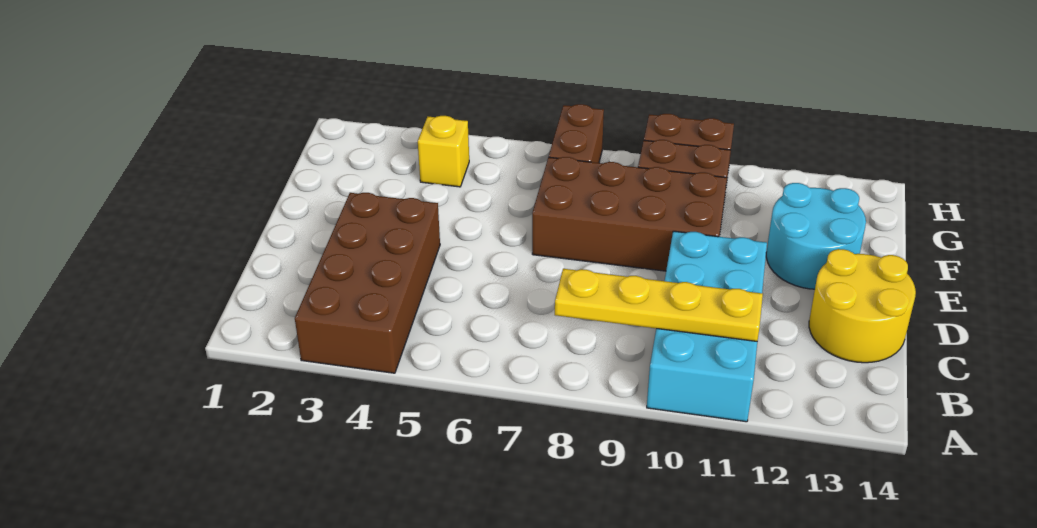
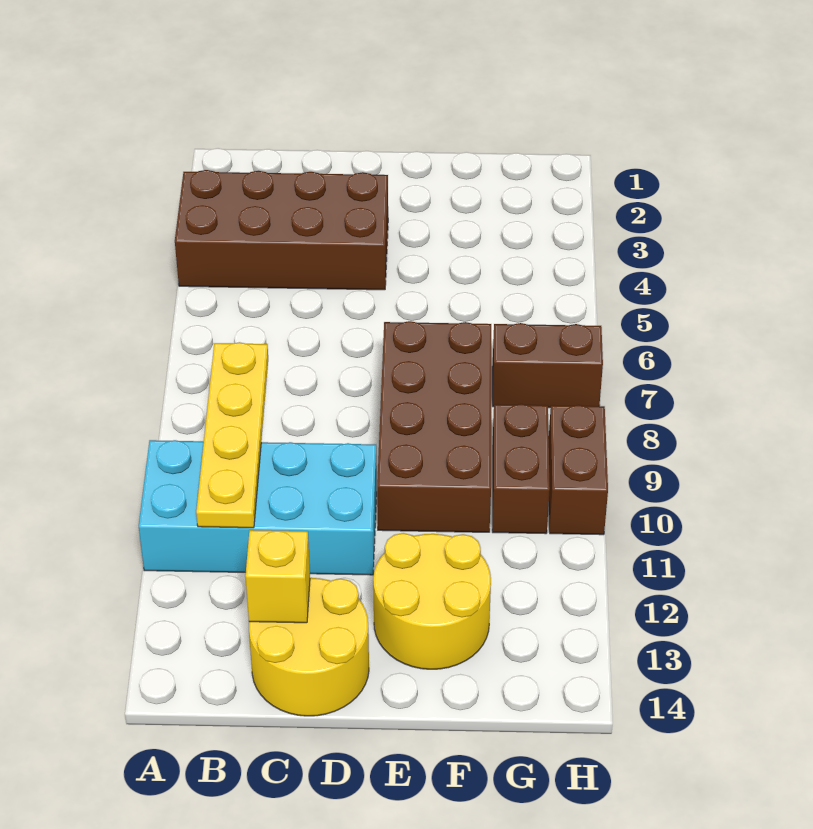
cyan round brick E12:F13 level 1 -> yellow round brick E12:F13 level 1
yellow brick G4 level 1 -> yellow brick C13 level 2

